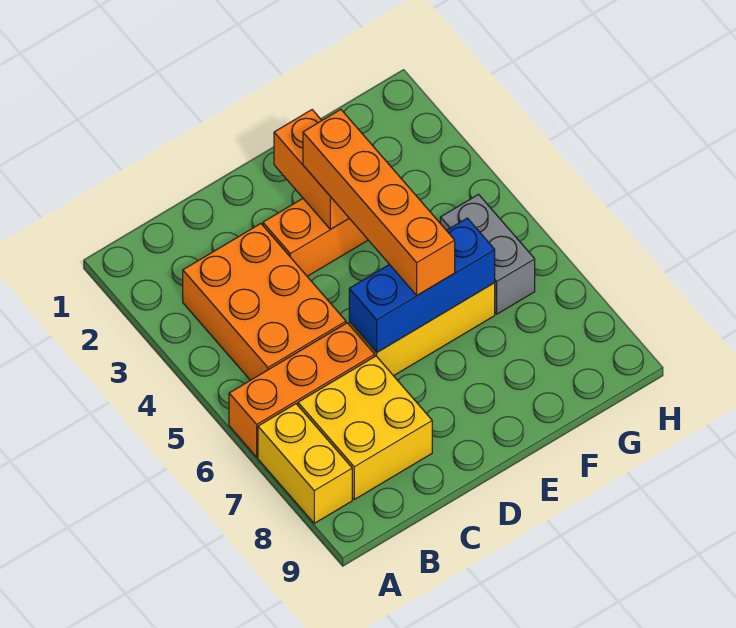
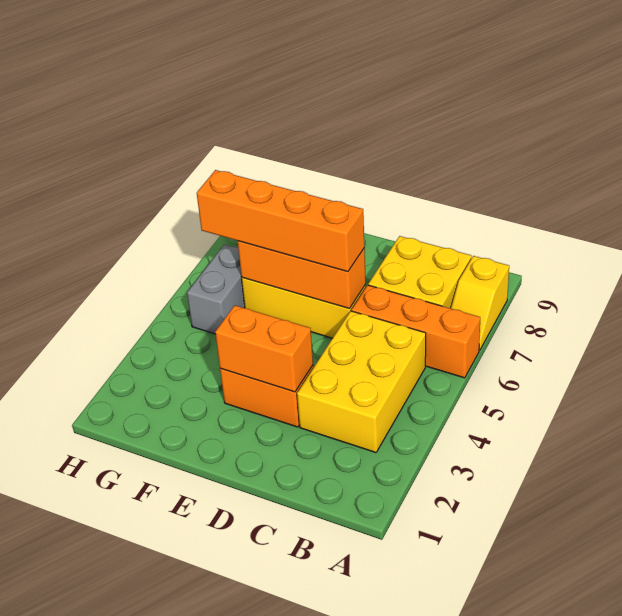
yellow brick A7:A8 level 1 -> yellow slope A7:A8 level 1 top 8
orange brick B3:C5 level 1 -> yellow brick B3:C5 level 1
blue brick D6:F6 level 2 -> orange brick D6:F6 level 2
orange brick E2:E3 level 2 -> orange brick D3:E3 level 2
orange brick E3:E6 level 3 -> orange brick D6:G6 level 3

